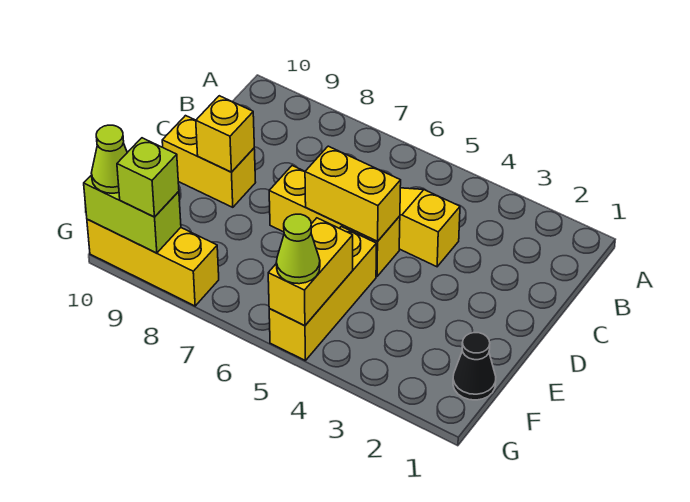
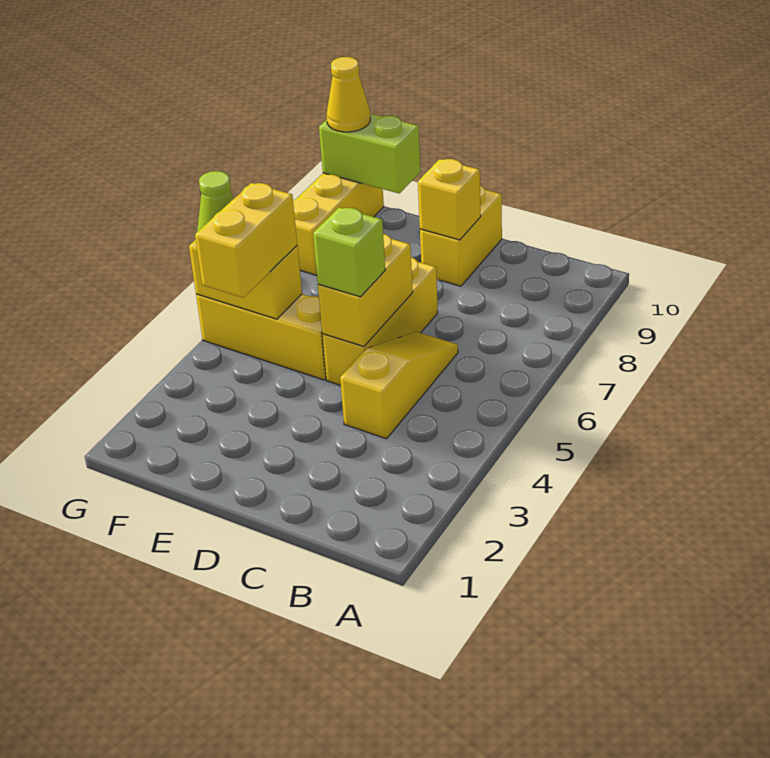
black cone F1 level 1 -> none
none -> yellow brick F4:F5 level 3
lime brick G9:G10 level 2 -> lime brick F10:G10 level 2
lime brick G9 level 3 -> lime brick D5 level 3
lime cone G10 level 3 -> yellow cone G10 level 3

